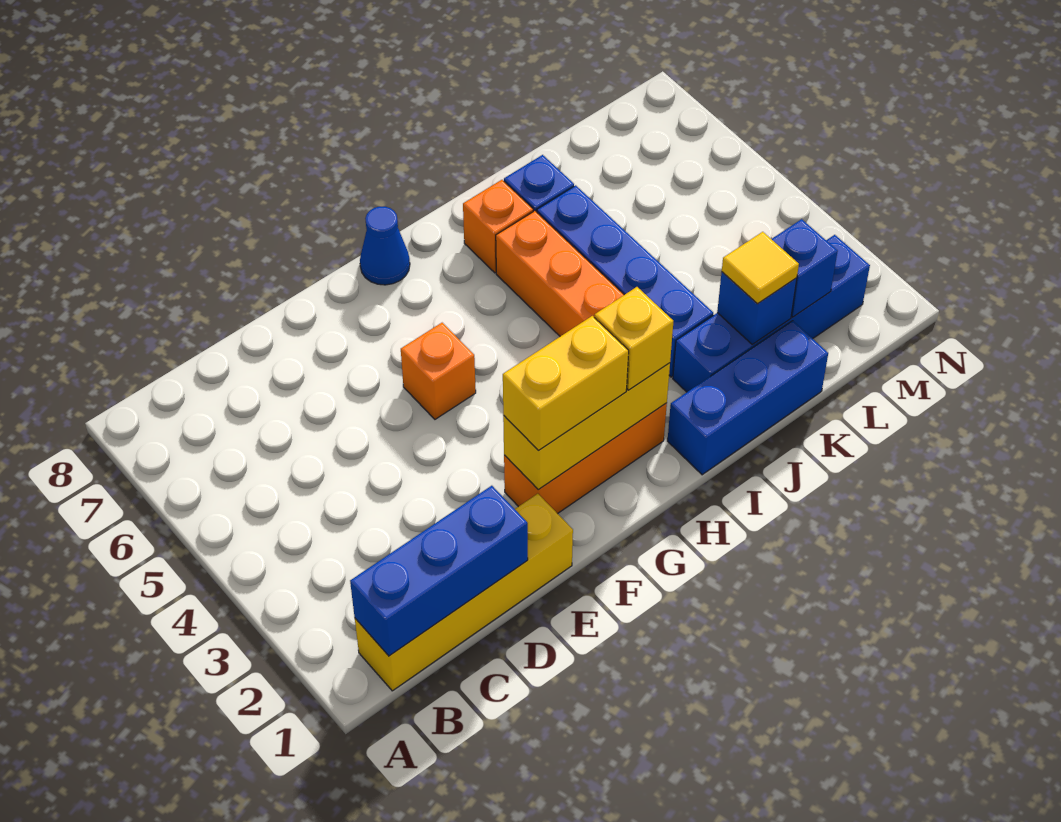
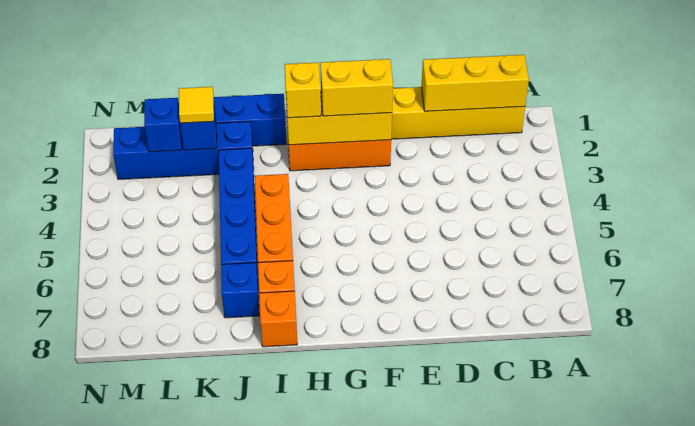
blue brick B1:D1 level 2 -> yellow brick B1:D1 level 2
orange brick F5 level 1 -> orange brick I8 level 1
blue cone G8 level 1 -> none

